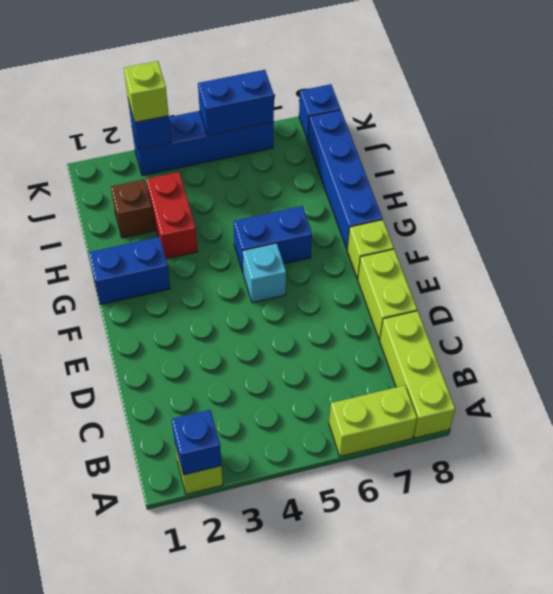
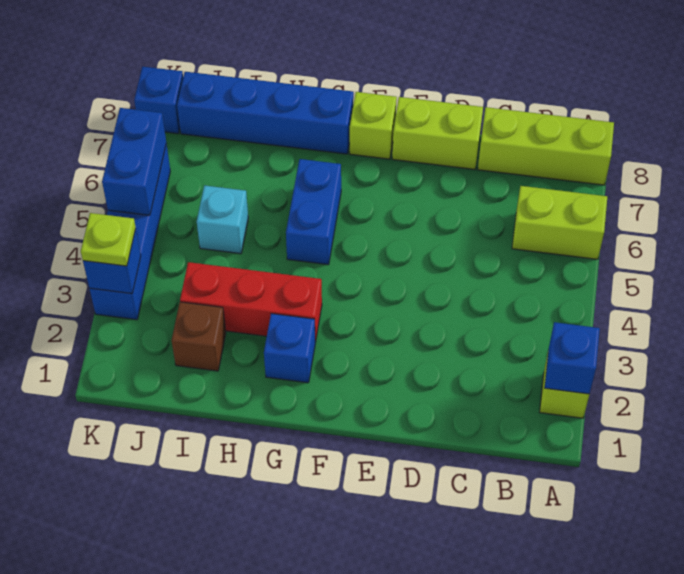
lime brick A6:A7 level 1 -> lime brick A6:B6 level 1
cyan brick F5 level 1 -> cyan brick I5 level 1
blue brick G1:G2 level 1 -> blue brick G2 level 1
red brick H3:I3 level 1 -> red brick G3:I3 level 1
lime brick K3 level 3 -> lime plate K3 level 3

